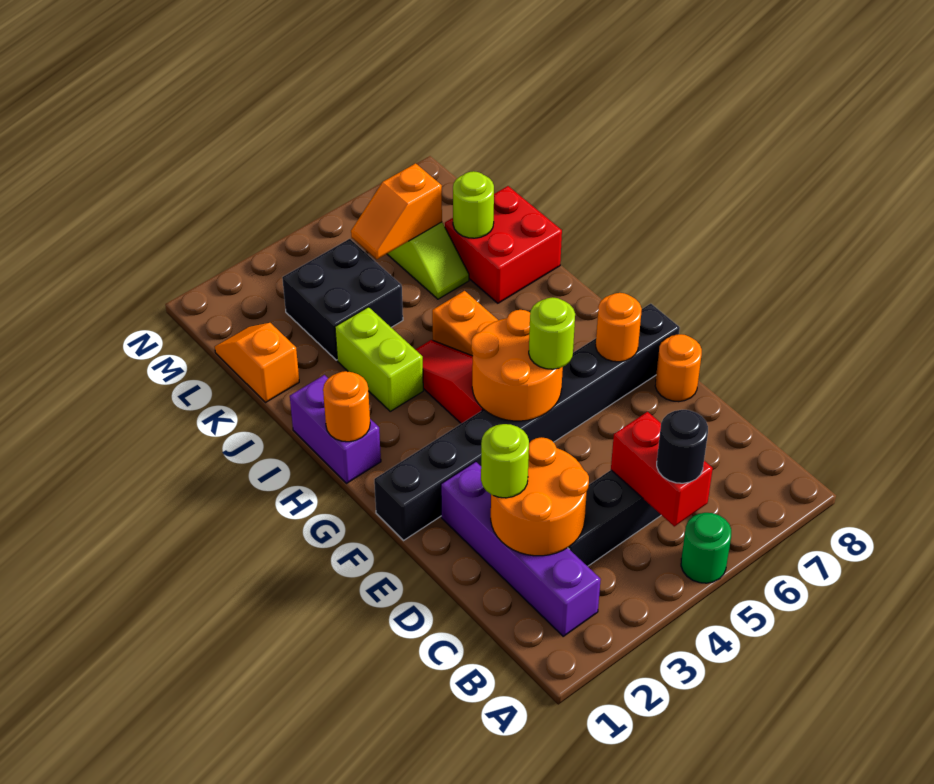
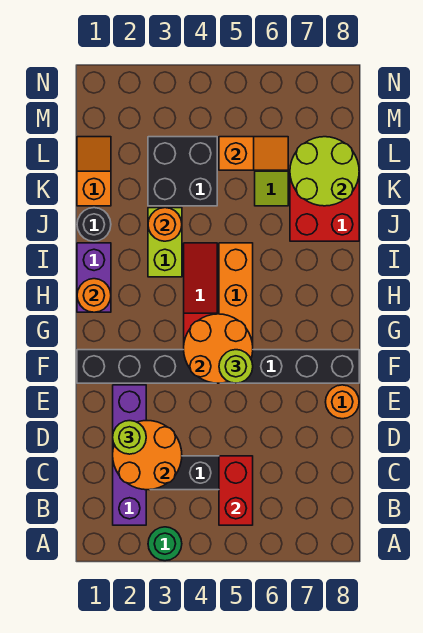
green round brick A5 level 1 -> green round brick A3 level 1
black round brick B5 level 3 -> black round brick J1 level 1
orange round brick F7 level 2 -> orange round brick J3 level 2
lime round brick K7 level 2 -> lime round brick K7:L8 level 2
orange slope L5:L6 level 2 top 6 -> orange slope L5:L6 level 2 top 5

